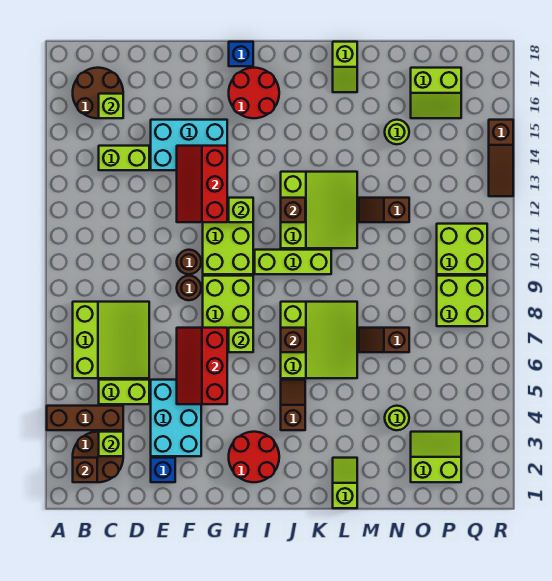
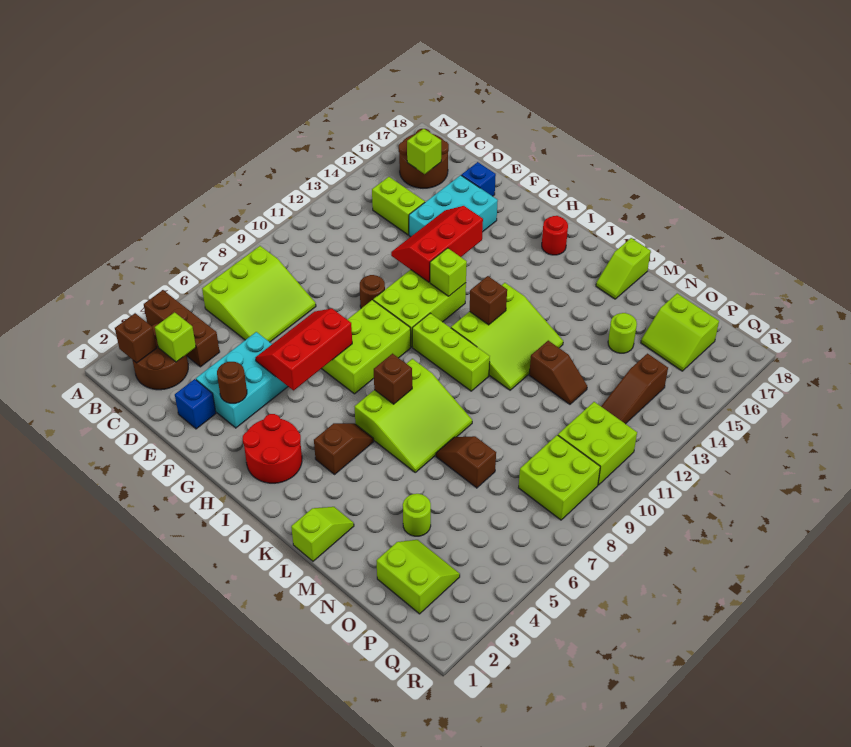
lime brick C5:D5 level 1 -> none
cyan brick E14:G15 level 1 -> cyan brick E14:F16 level 1
brown round brick F9 level 1 -> brown round brick F3 level 2
lime brick H7 level 2 -> none
red round brick H16:I17 level 1 -> red round brick I17 level 1
blue brick H18 level 1 -> blue brick E17 level 1
brown slope M12:N12 level 1 top N -> brown slope M12:N12 level 1 top M
brown slope R13:R15 level 1 top 15 -> brown slope P12:P14 level 1 top 14

